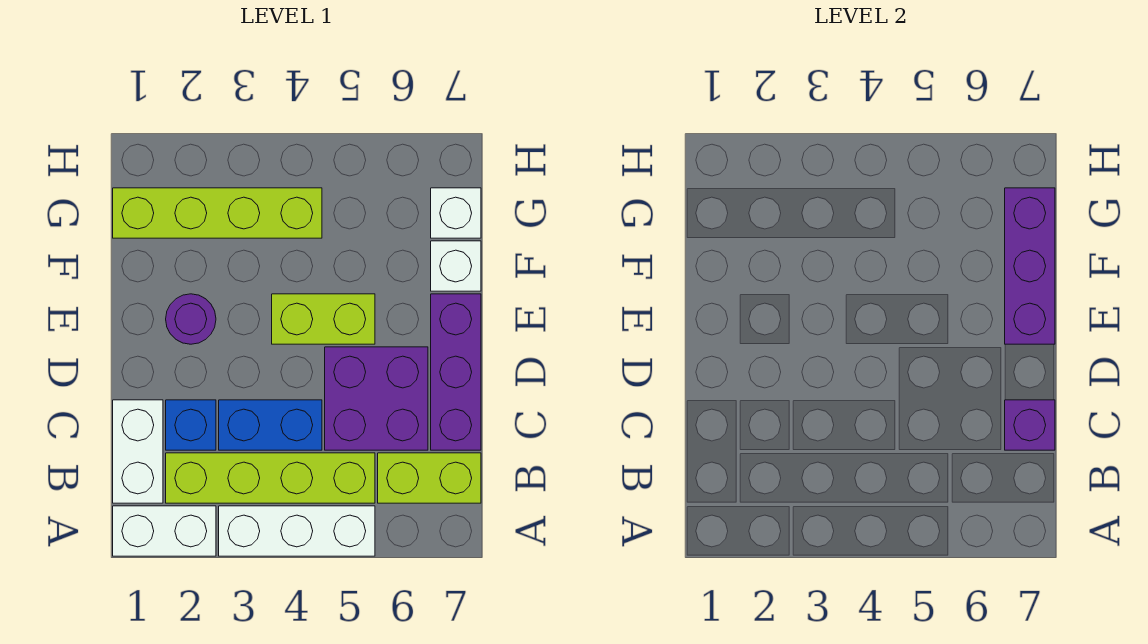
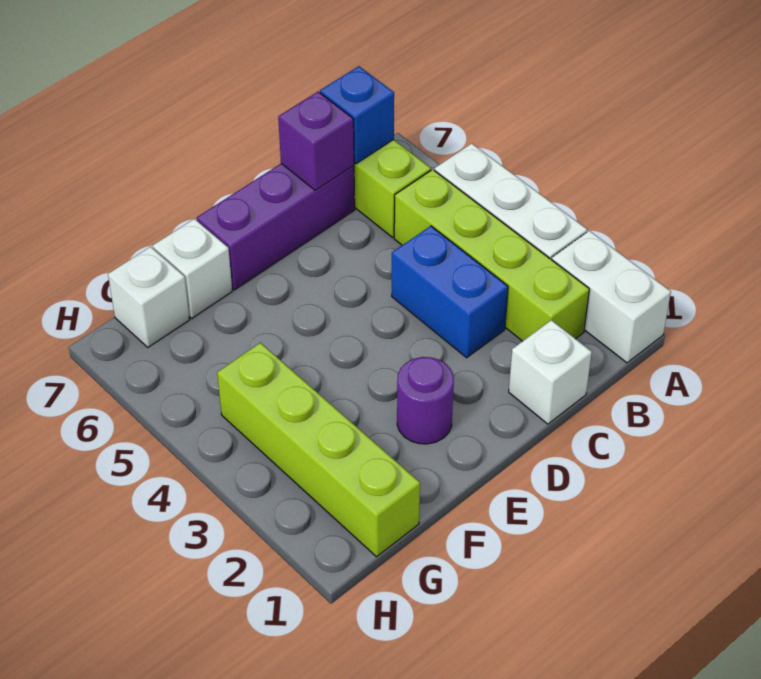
white brick B1:C1 level 1 -> white brick C1 level 1
blue brick C2 level 1 -> blue brick B7 level 2
purple brick C5:D6 level 1 -> none
lime brick E4:E5 level 1 -> none
purple brick E7:G7 level 2 -> none

